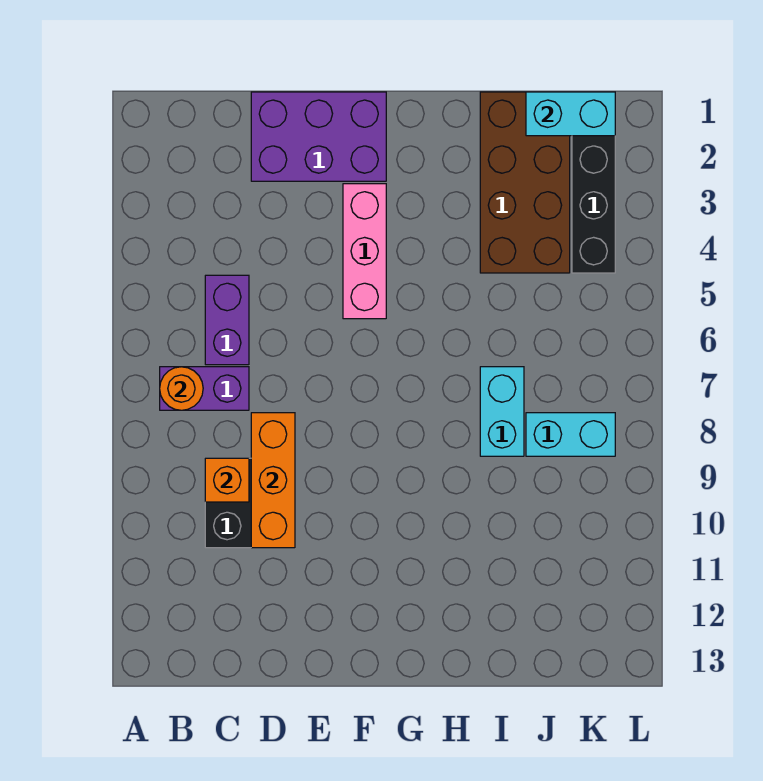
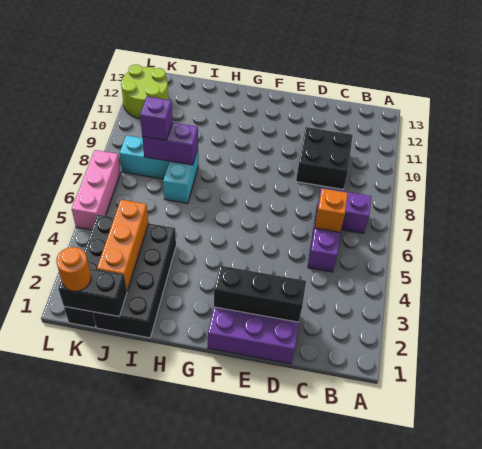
orange round brick B7 level 2 -> orange round brick K1 level 3
orange brick C9 level 2 -> orange brick C6 level 2
none -> black brick D2:F2 level 2
orange brick D8:D10 level 2 -> orange brick J2:J4 level 2
pink brick F3:F5 level 1 -> pink brick L5:L7 level 1
brown brick I1:J4 level 1 -> black brick I1:J4 level 1
none -> purple brick I8:J8 level 2
cyan brick J1:K1 level 2 -> black brick J1:K1 level 2
none -> purple brick J8 level 3
none -> lime round brick K11:L12 level 1

